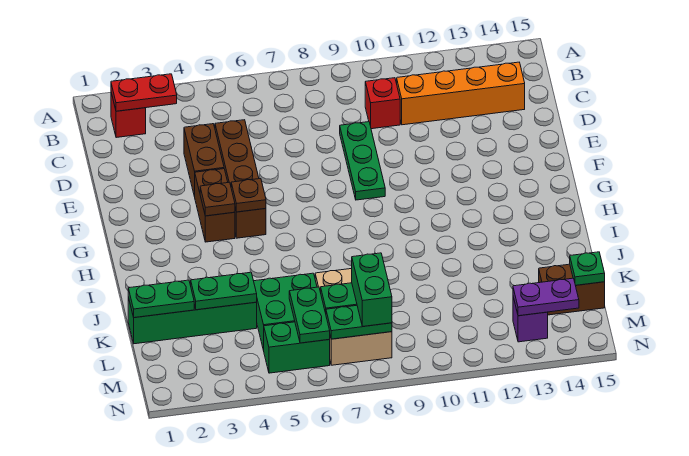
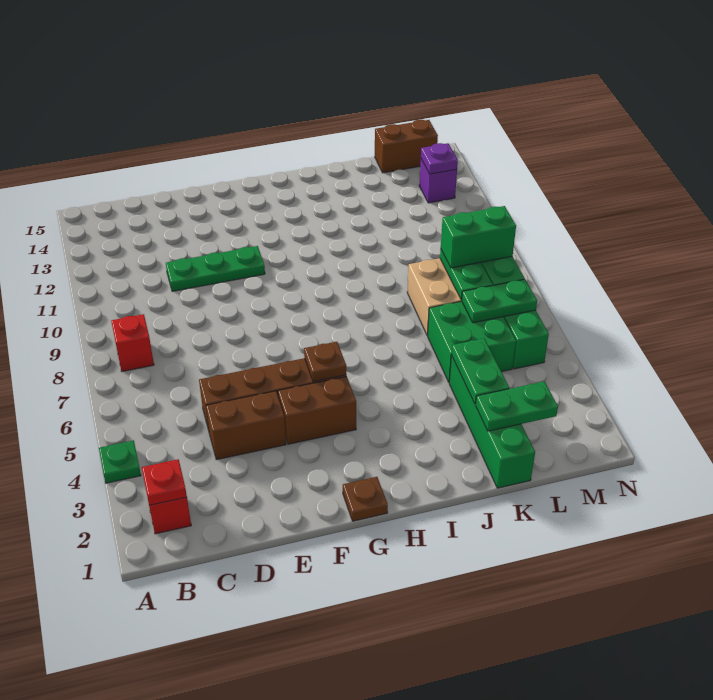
red plate B2:B3 level 2 -> red plate B2 level 2
red brick C10 level 1 -> red brick B8 level 1
orange brick C11:C14 level 1 -> none
green plate D9:F9 level 1 -> green plate D11:F11 level 1
brown plate G4 level 2 -> brown plate G1 level 1
green plate K1:K2 level 2 -> green plate K2:L2 level 2
brown brick L14:L15 level 1 -> brown brick L15:M15 level 1
green plate L15 level 2 -> green plate A4 level 1
purple plate M13:M14 level 2 -> purple plate M13 level 2

